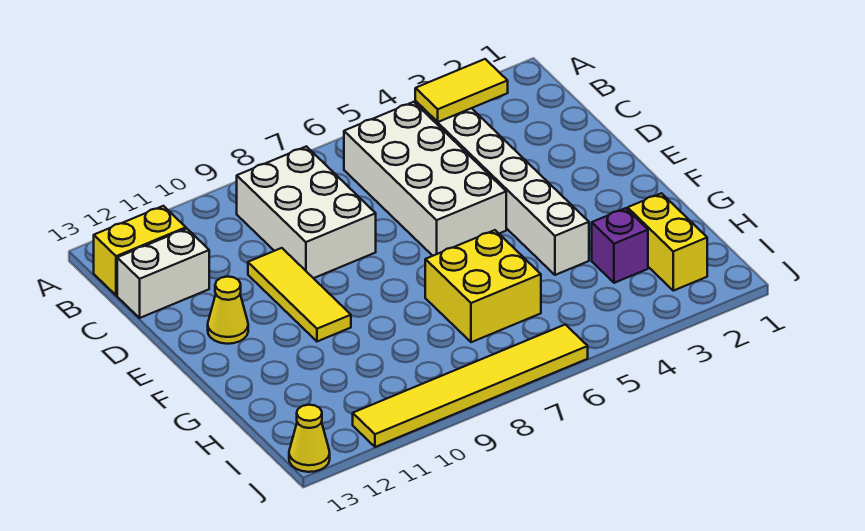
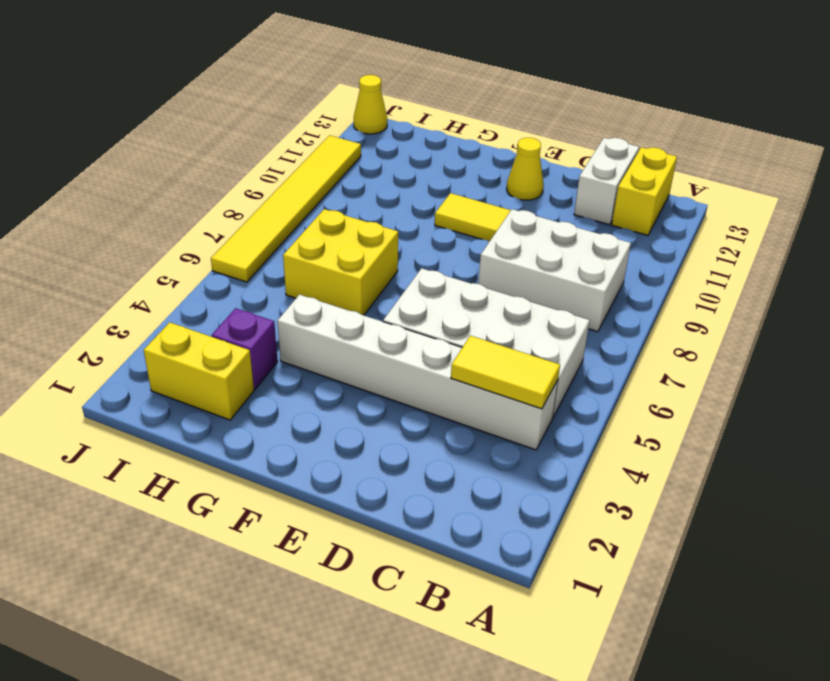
yellow tile B3:B4 level 2 -> yellow tile B4:C4 level 2

